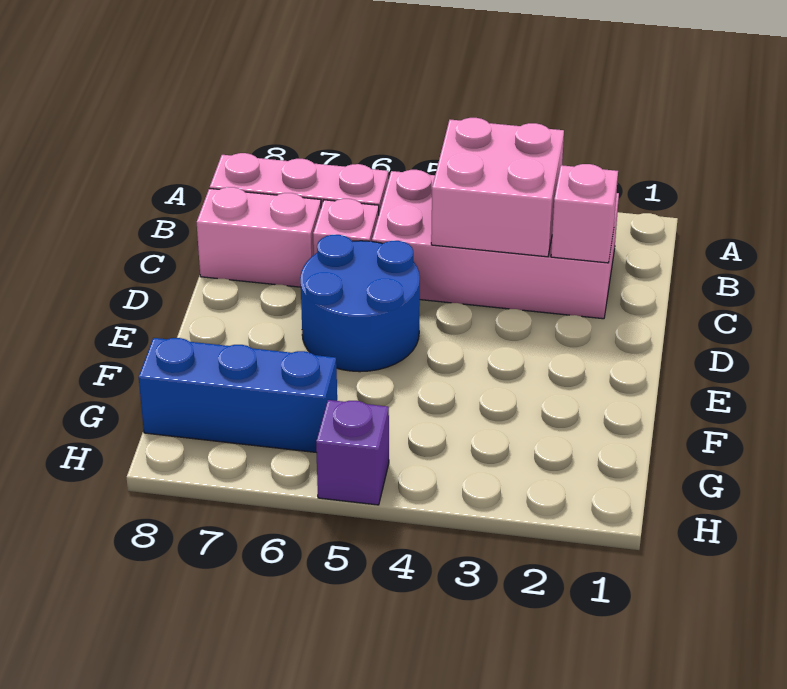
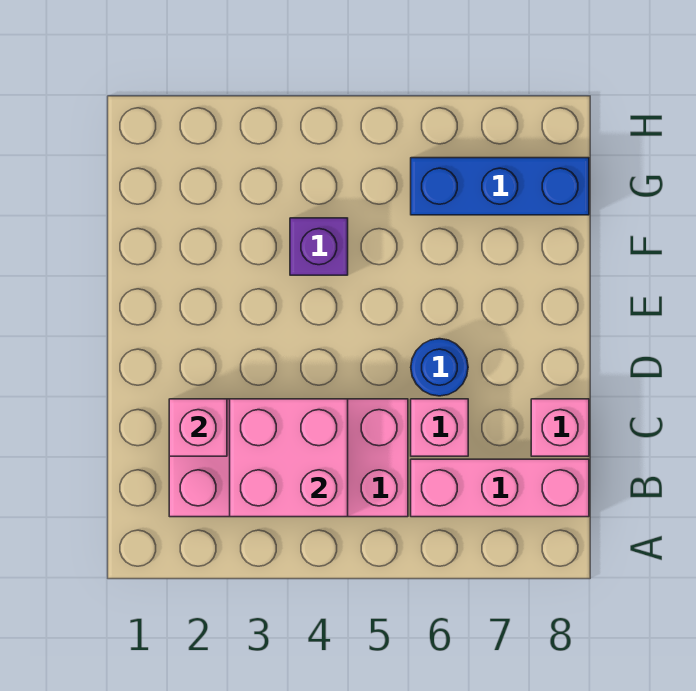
pink brick C7:C8 level 1 -> pink brick C8 level 1
blue round brick D5:E6 level 1 -> blue round brick D6 level 1
purple brick H5 level 1 -> purple brick F4 level 1

